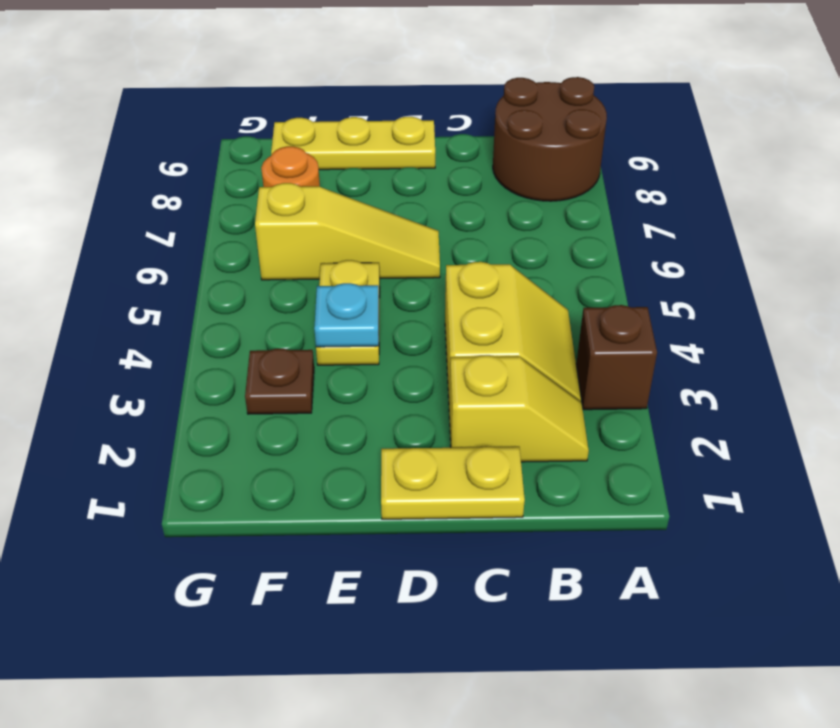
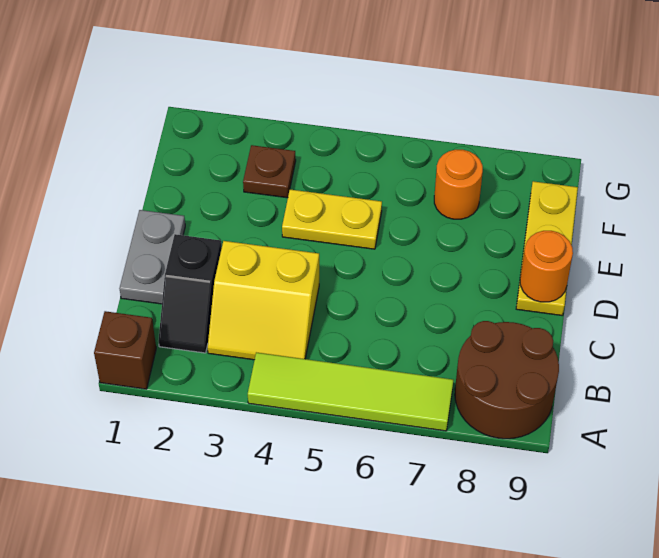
brown brick A3 level 1 -> brown brick A1 level 1
none -> lime tile A4:A7 level 1
yellow slope B2:C2 level 1 top C -> black slope B2:C2 level 1 top C
yellow plate C1:D1 level 1 -> grey plate C1:D1 level 1
yellow slope D6:F6 level 1 top F -> none
none -> orange round brick D9 level 2
cyan plate E4 level 2 -> none

